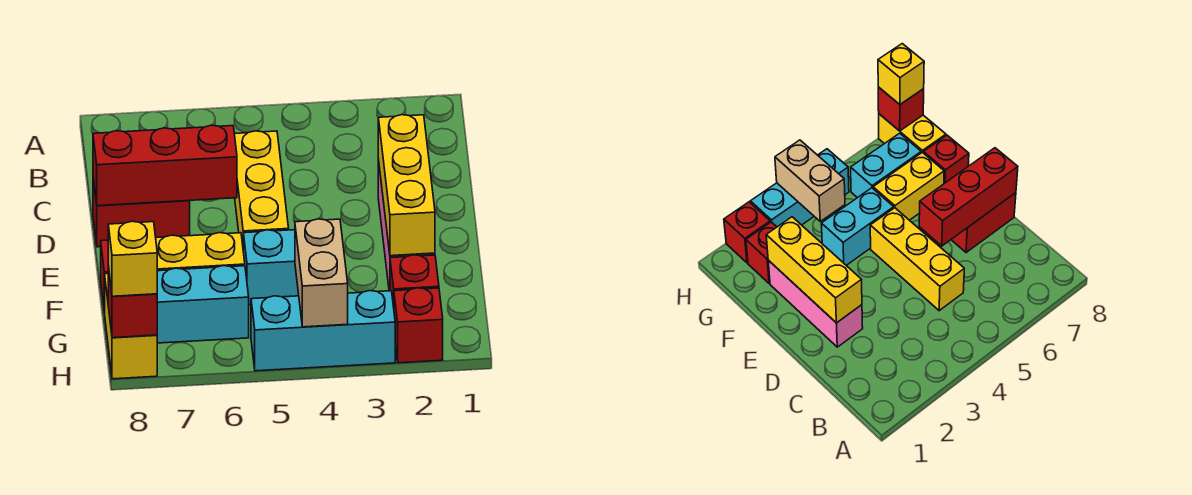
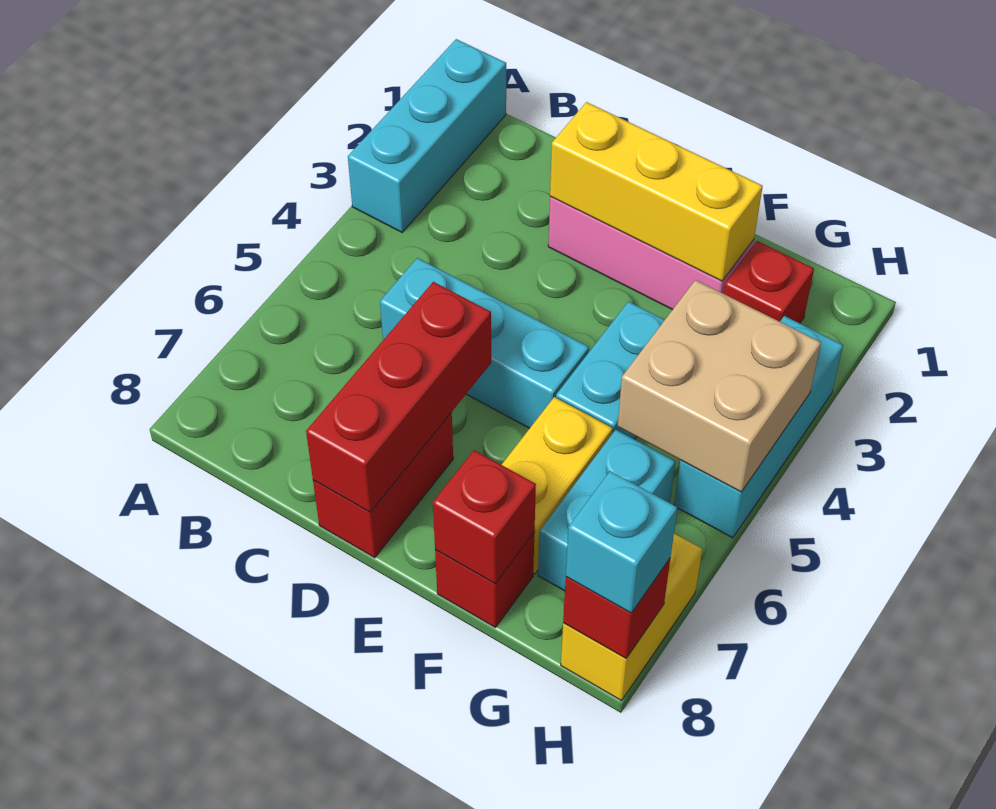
none -> cyan brick A1:A3 level 1
yellow brick C5:E5 level 1 -> cyan brick C5:E5 level 1
tan brick G4:H4 level 2 -> tan brick G4:H5 level 2
yellow brick G8:H8 level 1 -> yellow brick H7:H8 level 1
red brick H2 level 1 -> red brick F8 level 2
yellow brick H8 level 3 -> cyan brick H8 level 3

